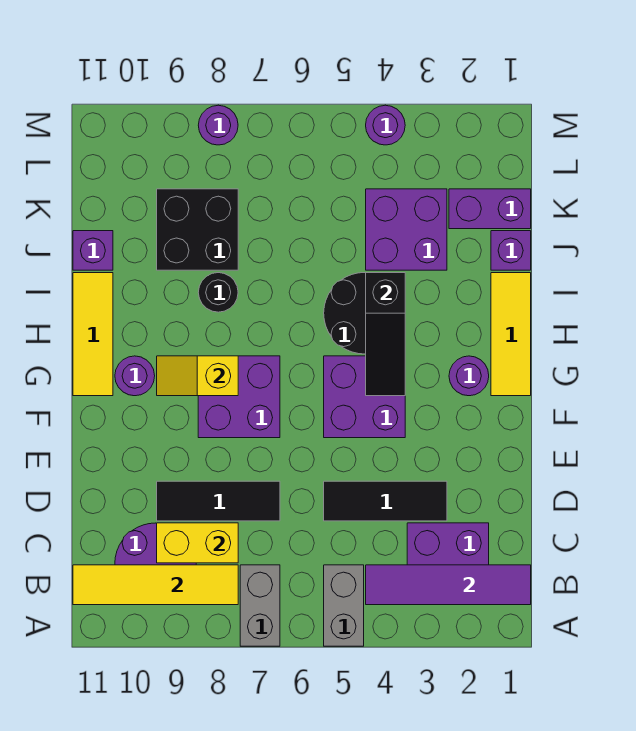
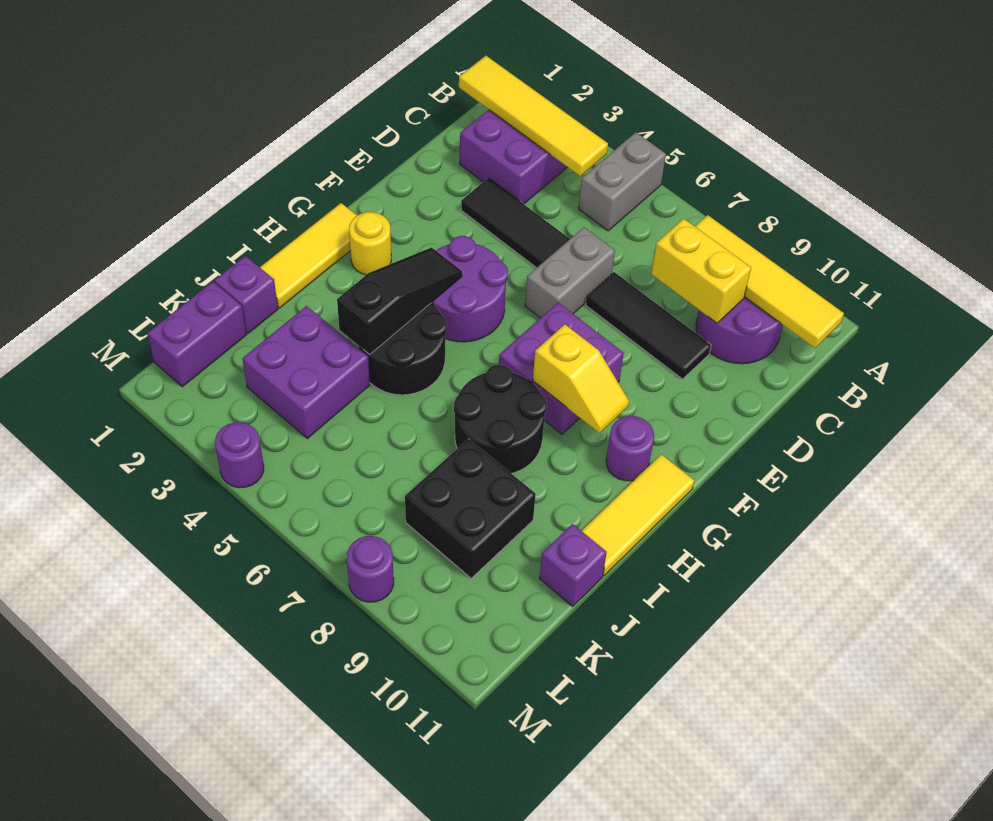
grey brick A7:B7 level 1 -> grey brick D6:E6 level 1
purple tile B1:B4 level 2 -> yellow tile B1:B4 level 2
purple brick F4:G5 level 1 -> purple round brick F4:G5 level 1
purple round brick G2 level 1 -> yellow round brick G2 level 1
black round brick I8 level 1 -> black round brick H7:I8 level 1
purple brick K1:K2 level 1 -> purple brick K1:L1 level 1

